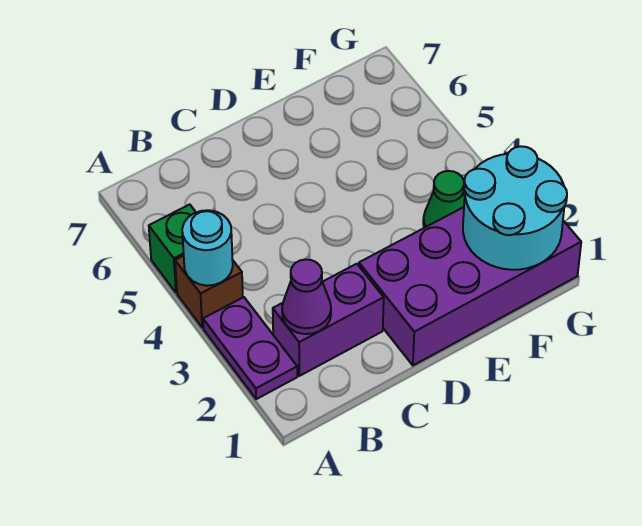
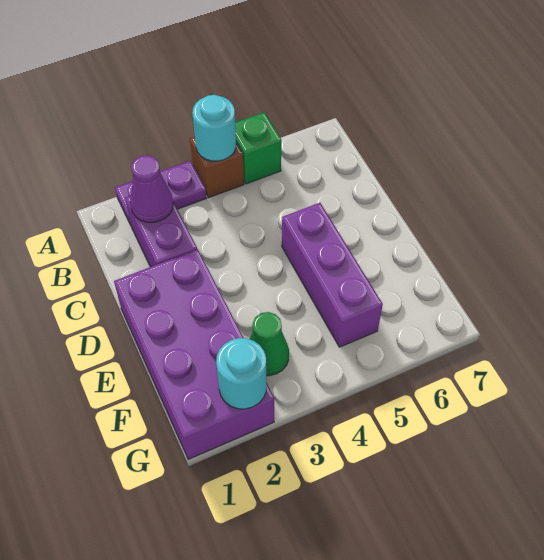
none -> purple brick D5:F5 level 1
cyan round brick F1:G2 level 2 -> cyan round brick G2 level 2

